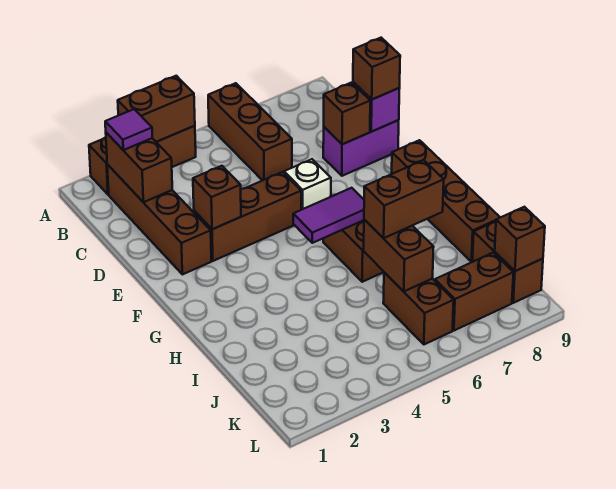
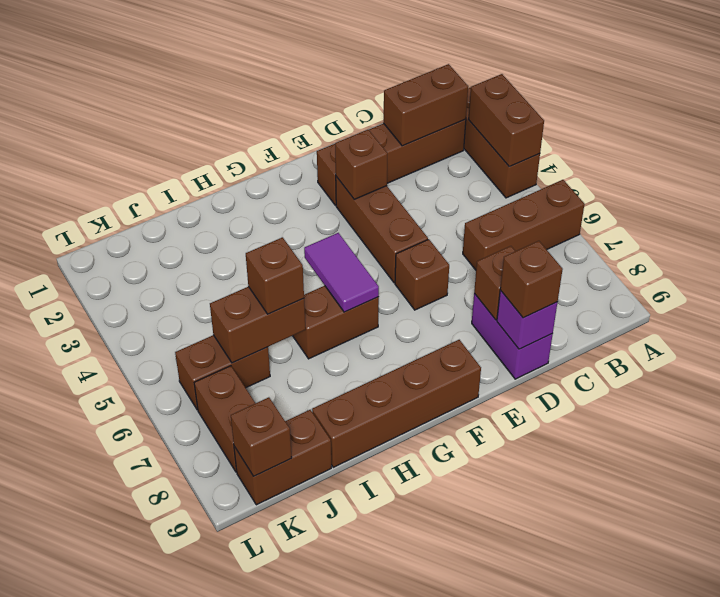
purple tile B2 level 3 -> none
white brick E6 level 1 -> brown brick E6 level 1
brown brick I6:I7 level 3 -> brown brick I6 level 3

